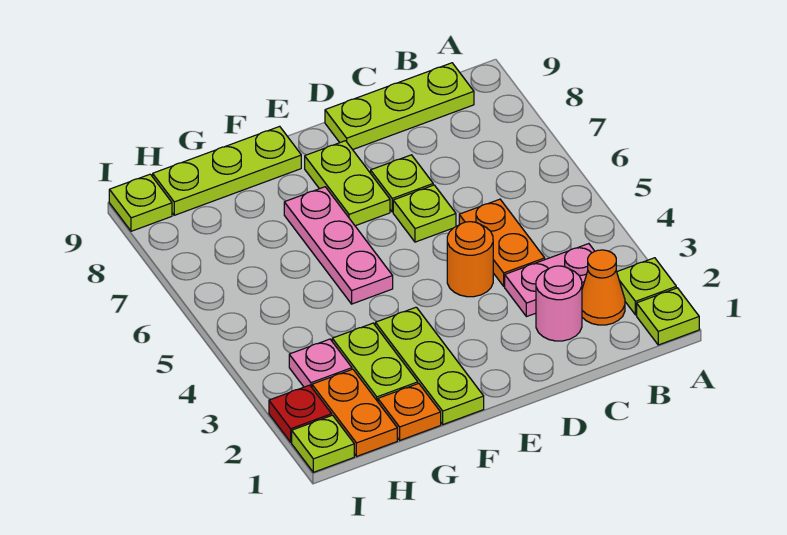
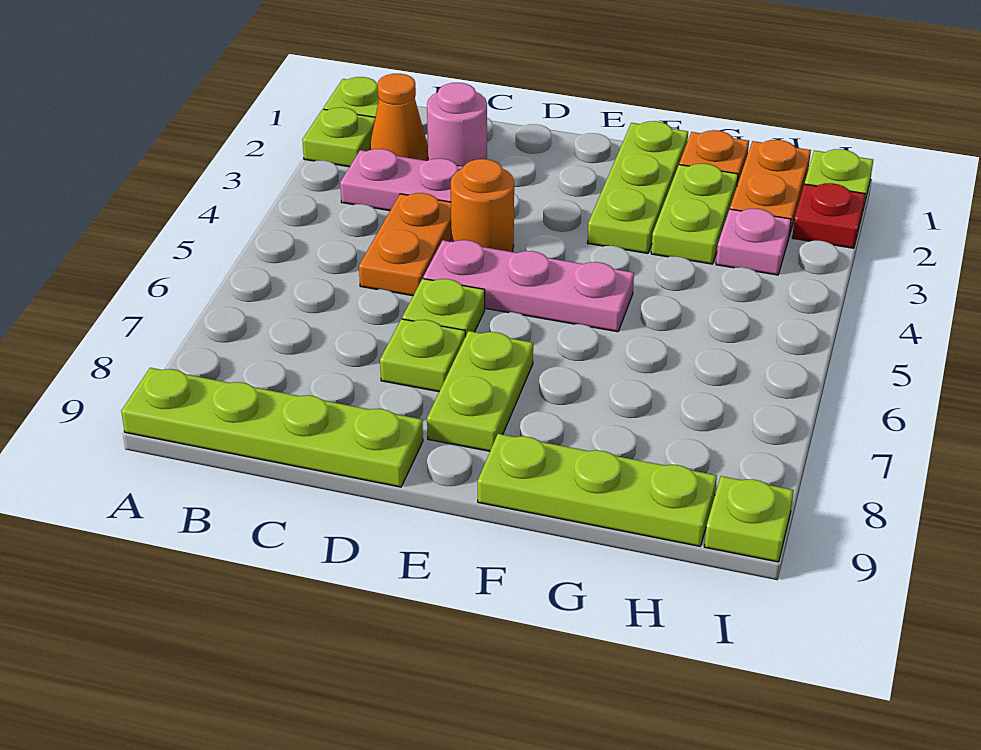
lime plate B9:D9 level 1 -> lime plate A9:D9 level 1
pink plate F5:F7 level 1 -> pink plate D5:F5 level 1

